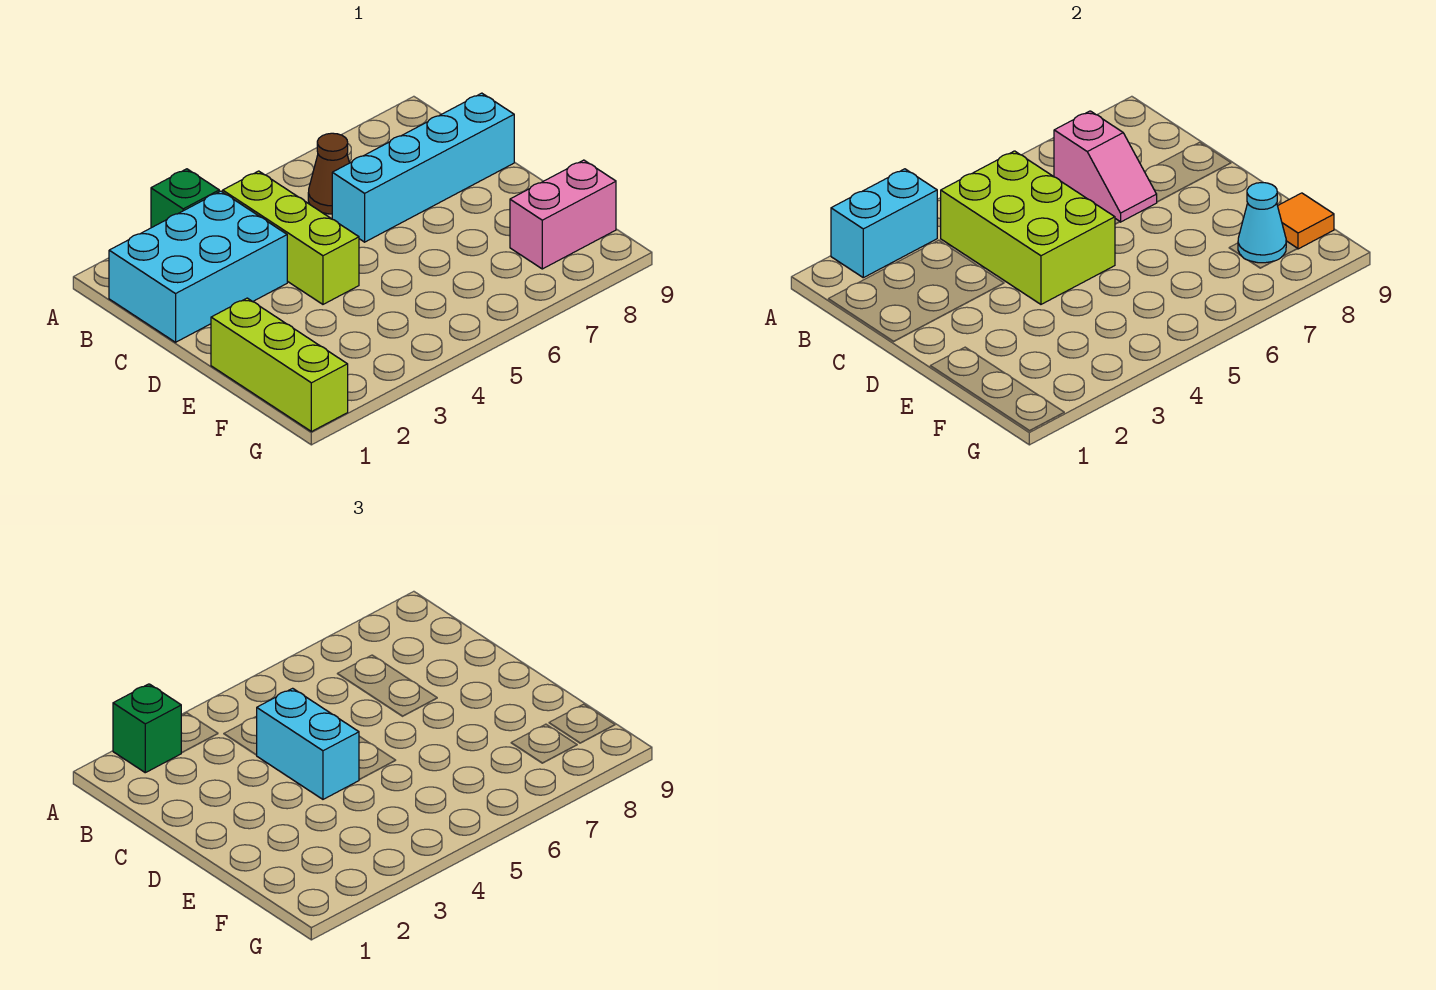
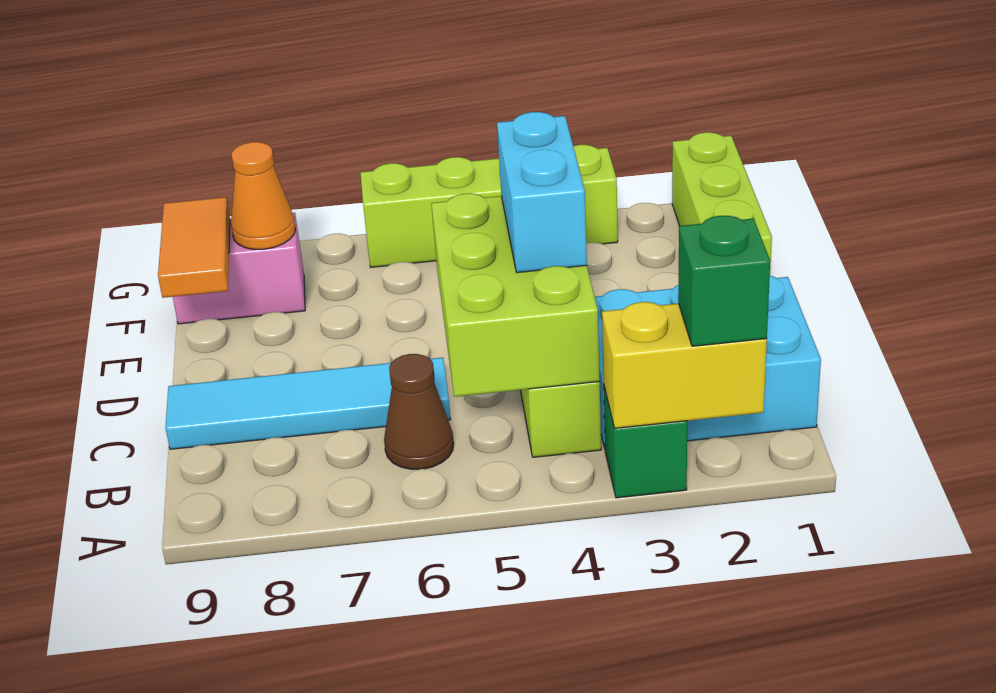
cyan brick A2:A3 level 2 -> yellow brick A2:A3 level 2
pink slope B7:C7 level 2 top B -> none
cyan brick C6:C9 level 1 -> cyan tile C6:C9 level 1
cyan cone F8 level 2 -> orange cone F8 level 2
orange tile F9 level 2 -> orange tile E9:F9 level 2
none -> lime brick G3:G6 level 1

